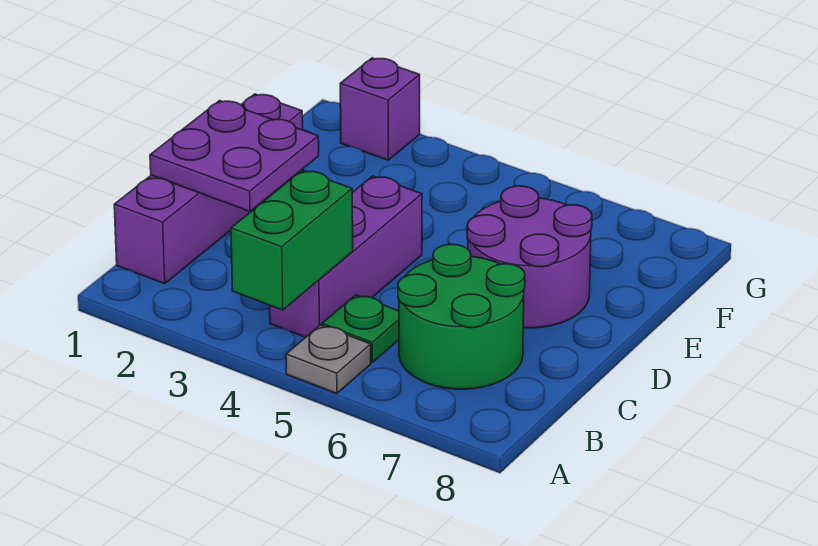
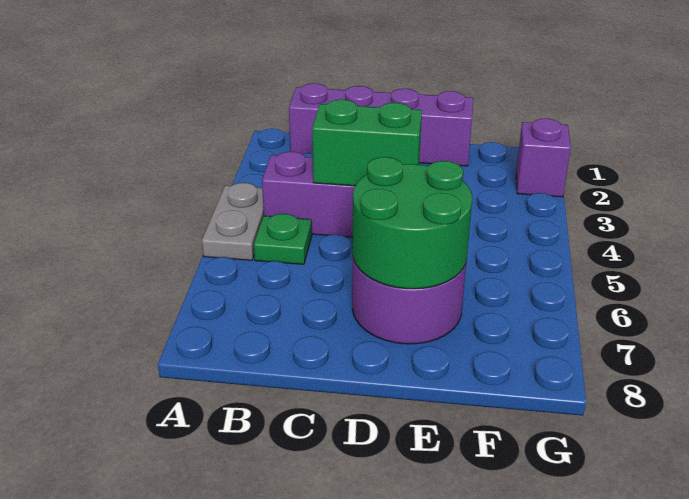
green brick A4:B4 level 2 -> green brick C4:D4 level 2
grey plate A5 level 1 -> grey plate A4:A5 level 1
green round brick B6:C7 level 1 -> green round brick D6:E7 level 2
purple plate C1:D2 level 2 -> none

